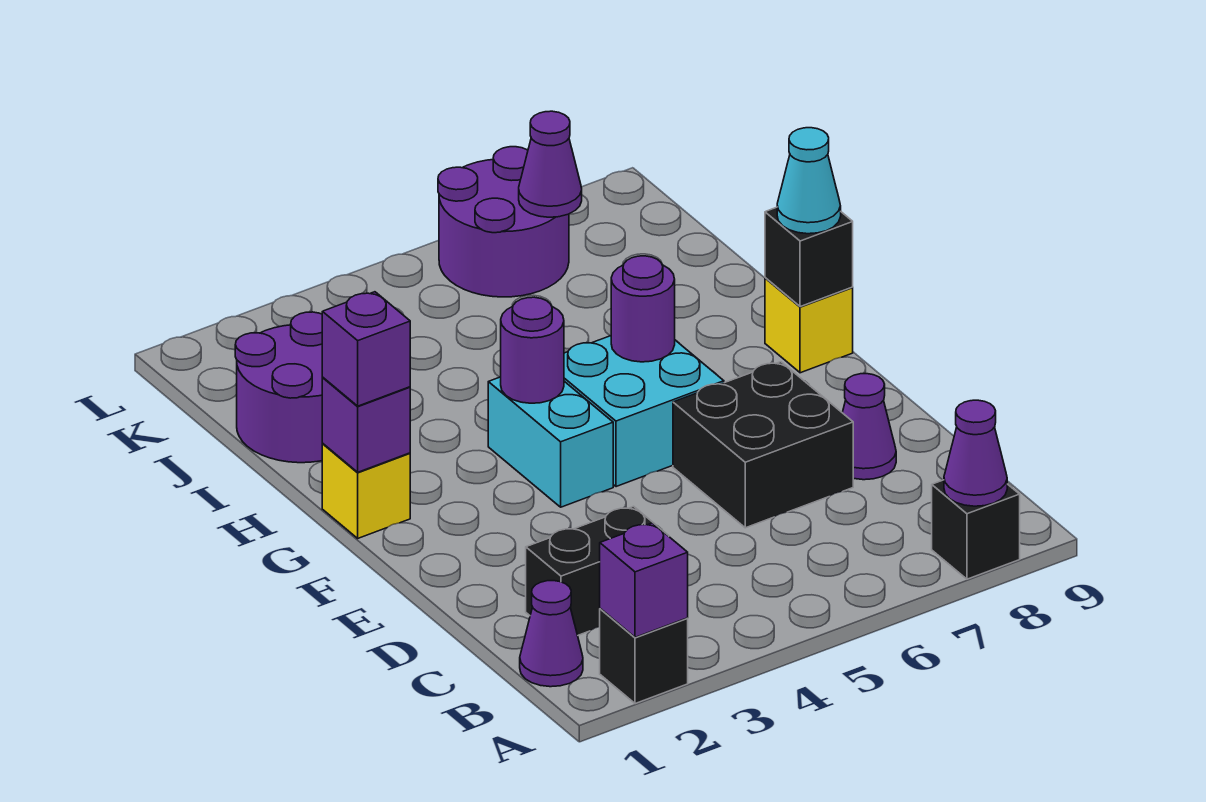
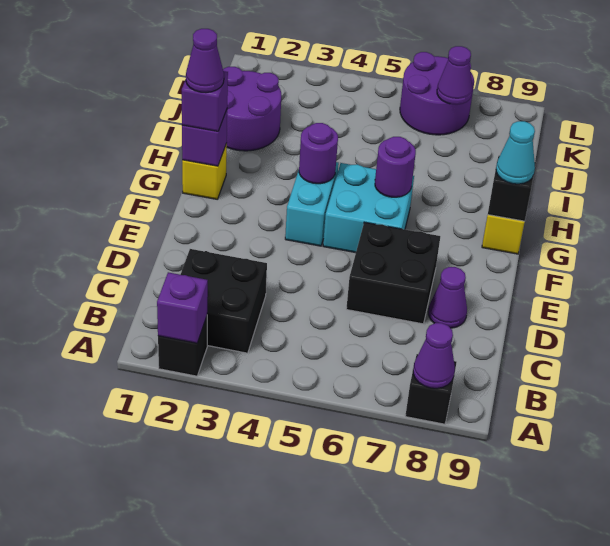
purple cone B1 level 1 -> purple cone G1 level 4
black brick C2:C3 level 1 -> black brick B2:C3 level 1

